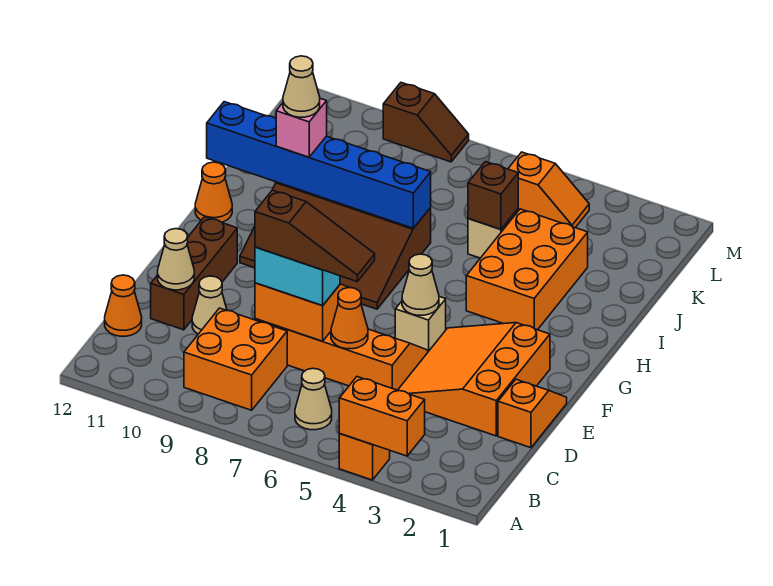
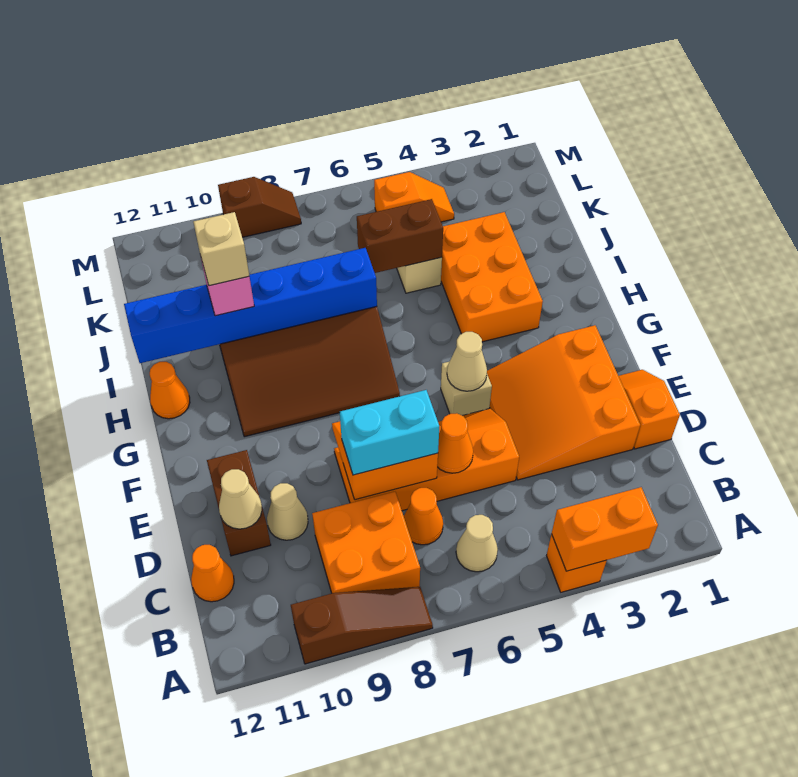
none -> orange cone C7 level 1
brown slope D6:D8 level 4 top 8 -> brown slope A8:A10 level 1 top 10
brown brick D11:F11 level 1 -> brown brick D11:E11 level 1
tan cone I10 level 4 -> tan brick I10 level 4
brown brick J5 level 2 -> brown brick J5:J6 level 2

